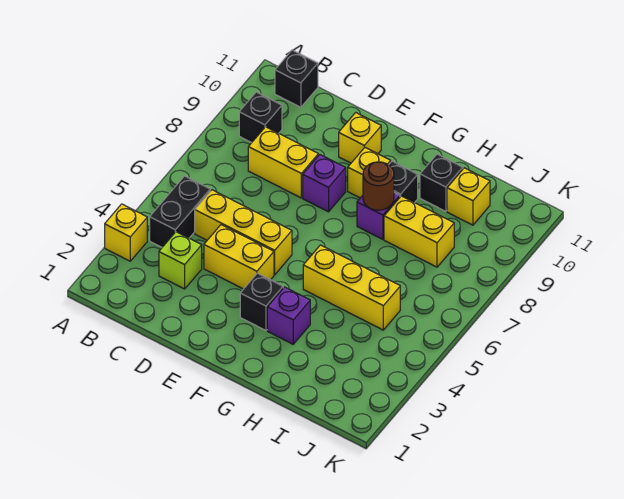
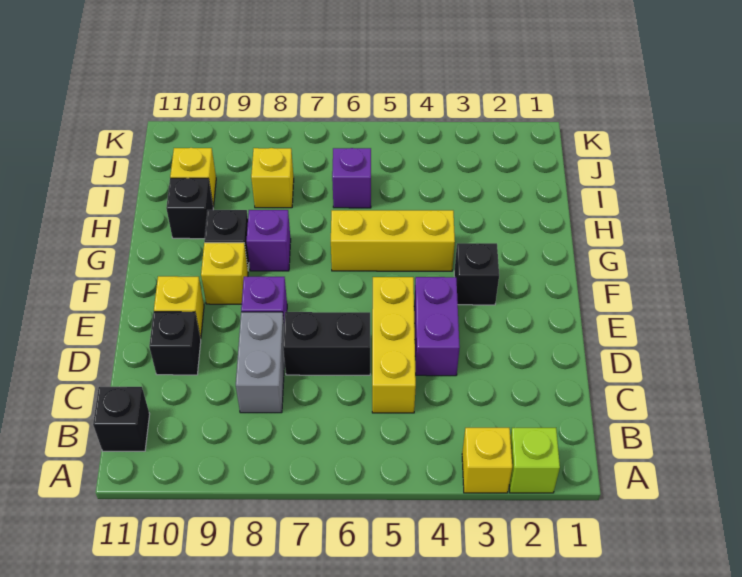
black brick B4:B5 level 1 -> black brick D6:D7 level 1
black brick B9 level 1 -> black brick D10 level 1
lime brick C3 level 1 -> lime brick A2 level 1
yellow brick C8:D8 level 1 -> grey brick C8:D8 level 1
yellow brick D4:E4 level 1 -> purple brick D4:E4 level 1
purple brick G3 level 1 -> purple brick I6 level 1
yellow brick G5:I5 level 1 -> yellow brick G4:G6 level 1
brown round brick G8 level 2 -> none
yellow brick H8:I8 level 1 -> yellow brick I8 level 1

